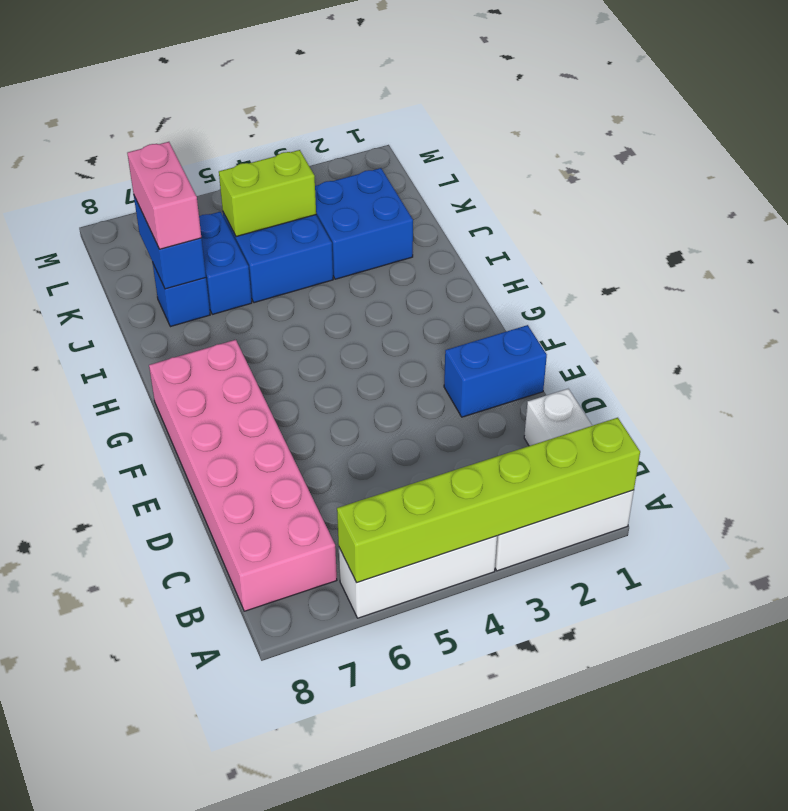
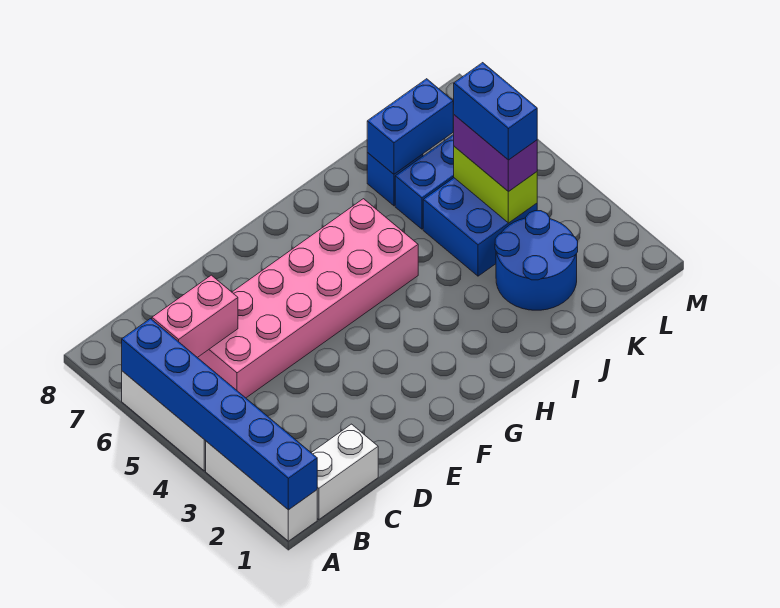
lime brick A1:A6 level 2 -> blue brick A1:A6 level 2
pink brick B7:G8 level 1 -> pink brick C5:H6 level 1
blue brick E1:E2 level 1 -> blue brick K4:K5 level 4
blue brick J2:K3 level 1 -> blue round brick J2:K3 level 1
pink brick J7:K7 level 3 -> pink brick B6:C6 level 2
none -> purple brick K4:K5 level 3

